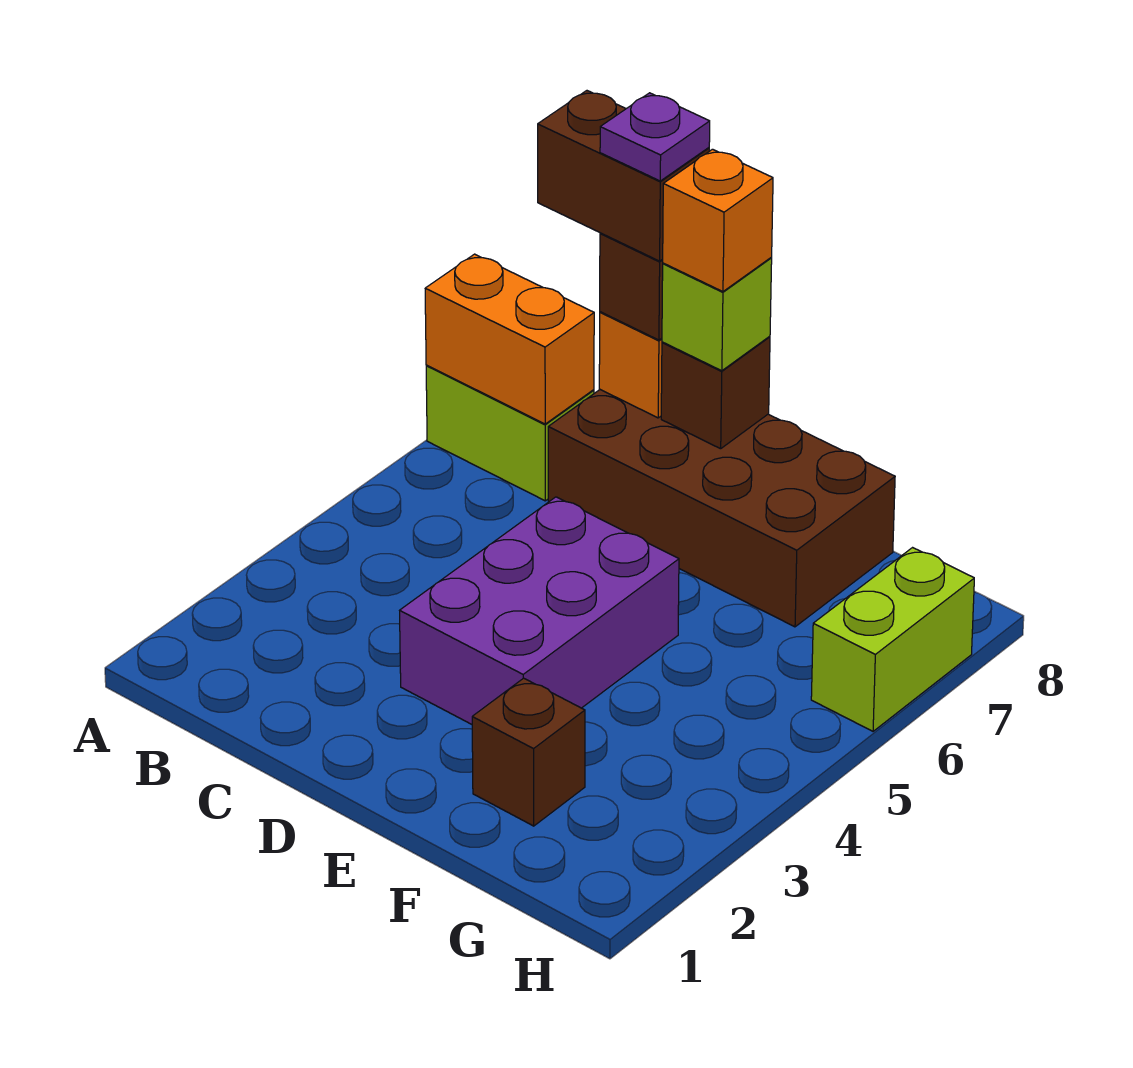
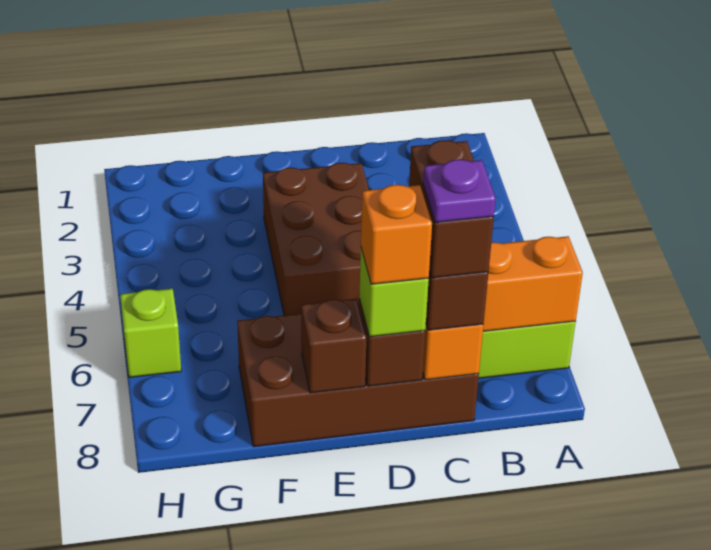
brown brick B8:C8 level 4 -> brown brick C7:C8 level 4
purple brick D3:E5 level 1 -> brown brick D3:E5 level 1
brown brick F2 level 1 -> brown brick E8 level 2
lime brick H6:H7 level 1 -> lime brick H6 level 1

